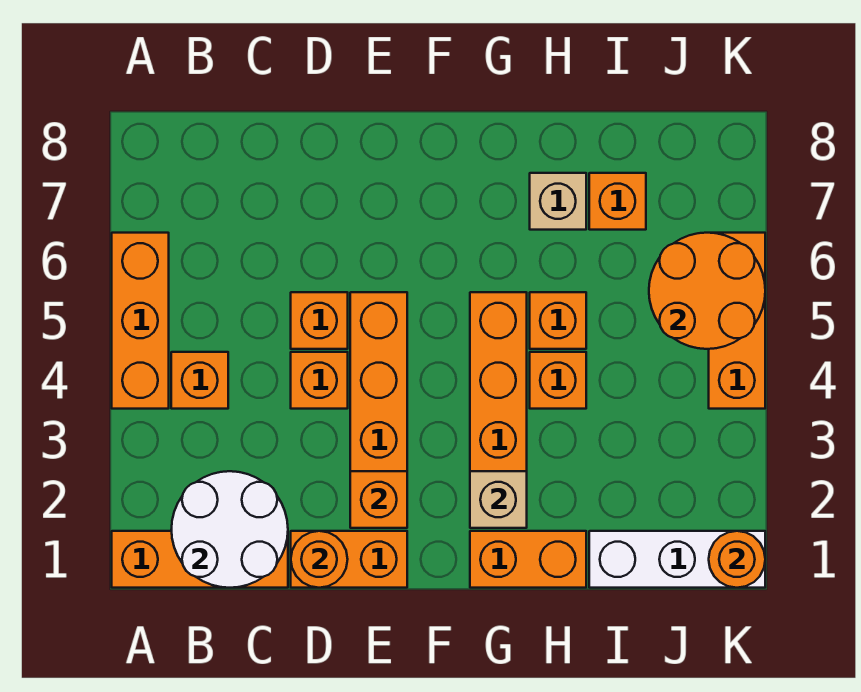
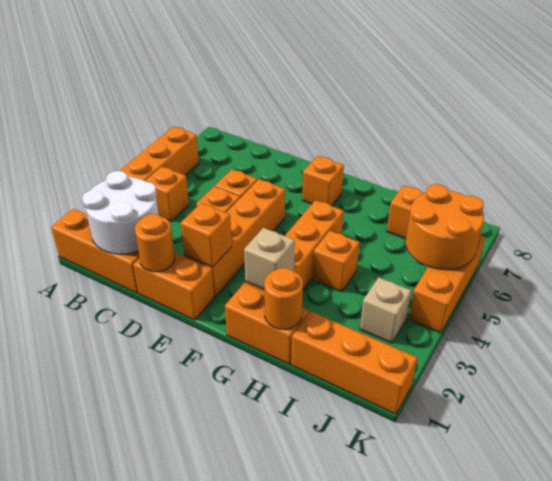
orange brick H5 level 1 -> orange brick F7 level 1
tan brick H7 level 1 -> tan brick J3 level 1
white brick I1:K1 level 1 -> orange brick I1:K1 level 1
orange round brick K1 level 2 -> orange round brick H1 level 2

